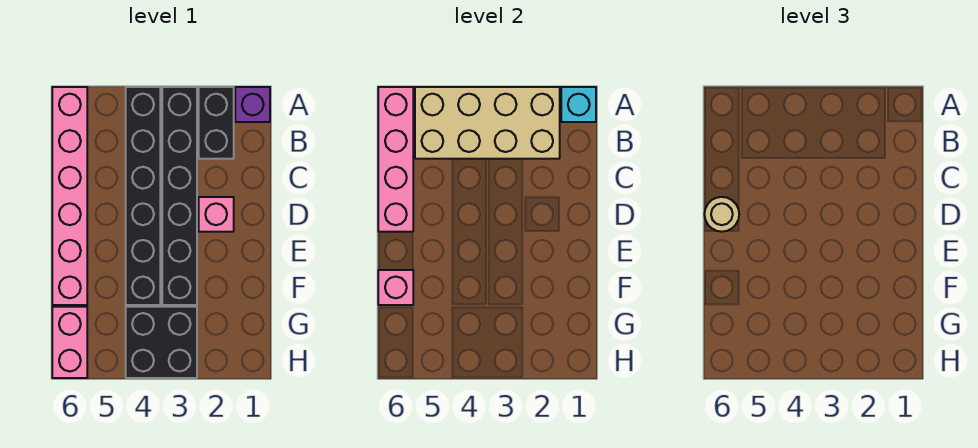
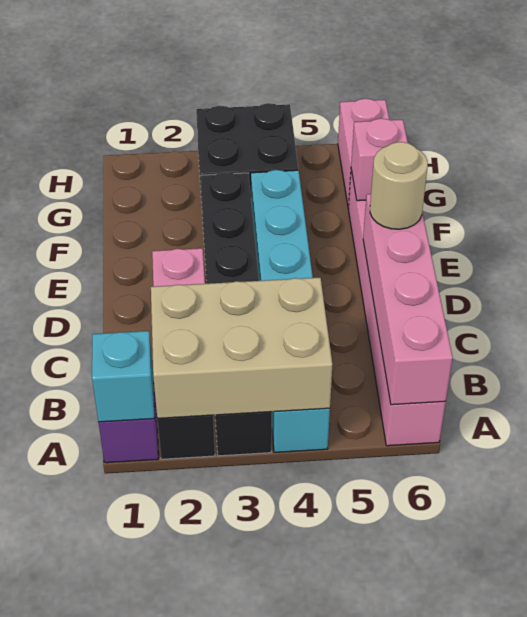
tan brick A2:B5 level 2 -> tan brick A2:B4 level 2
black brick A4:F4 level 1 -> cyan brick A4:F4 level 1

